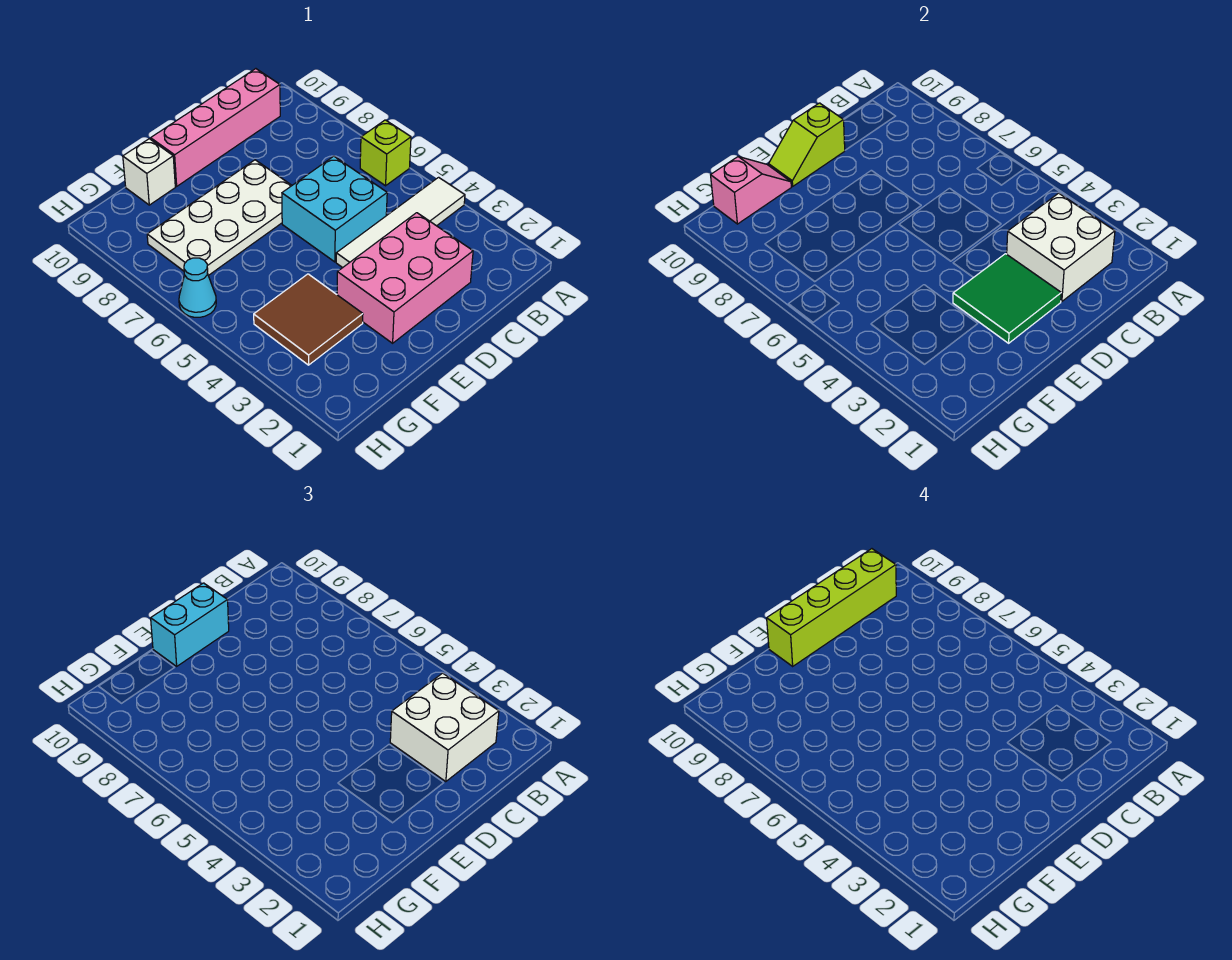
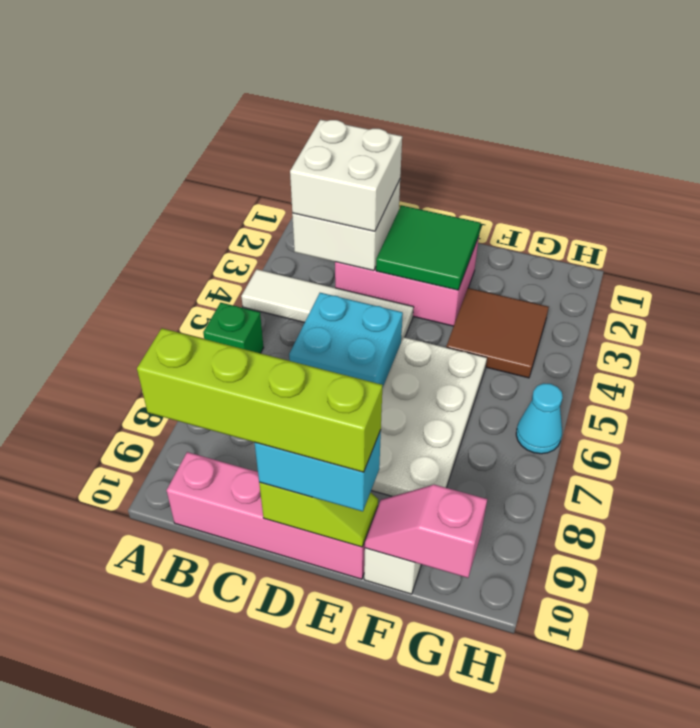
lime brick A6 level 1 -> green brick A6 level 1
white plate D7:G8 level 1 -> white plate E5:F8 level 1

